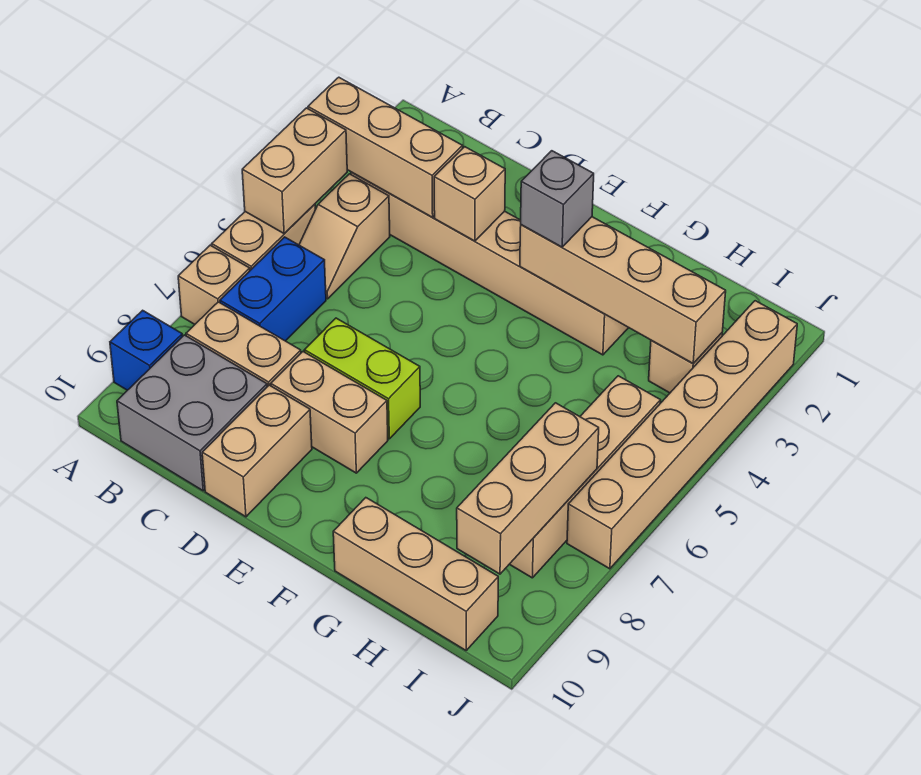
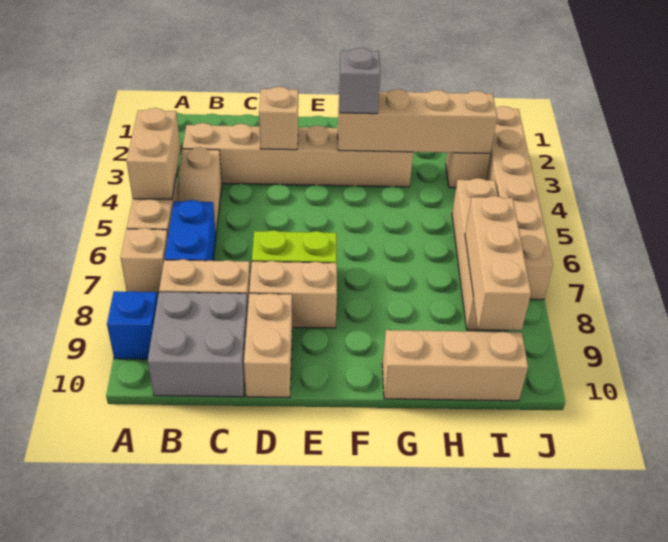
tan brick A3:C3 level 2 -> none

